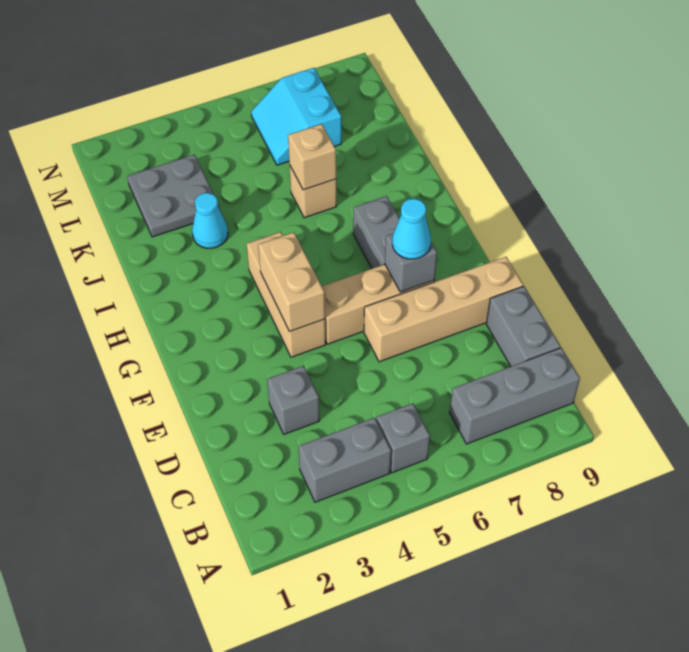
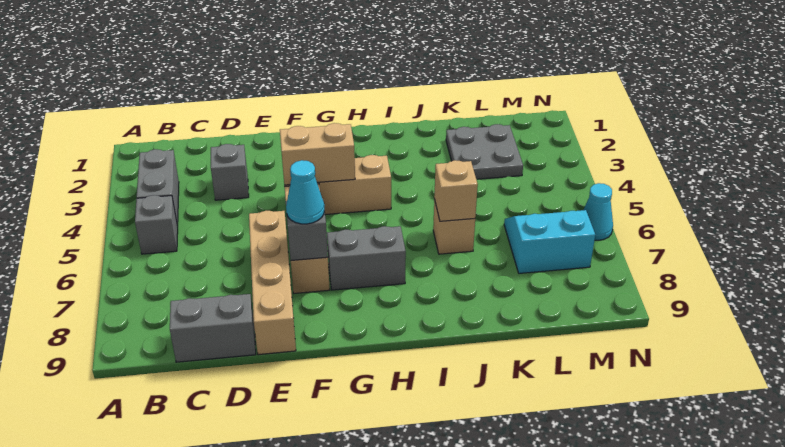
grey brick B7:B9 level 1 -> none
cyan cone J3 level 1 -> cyan cone N6 level 1

